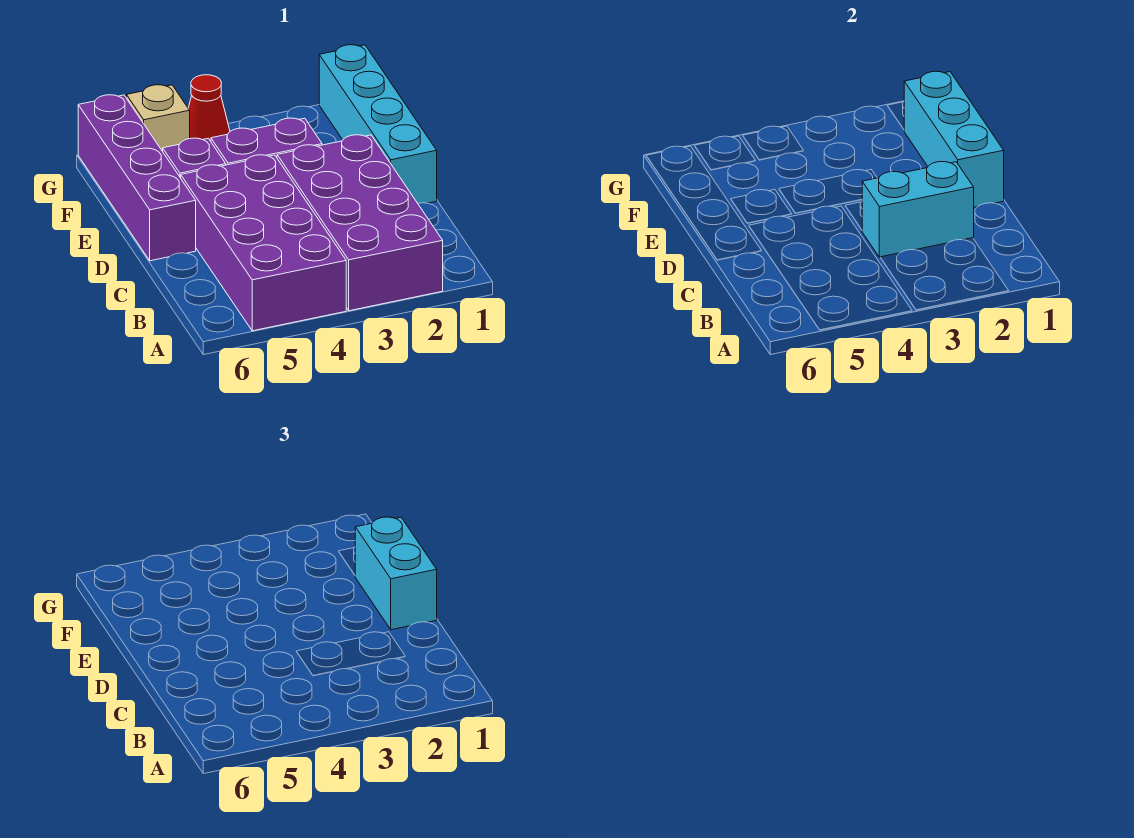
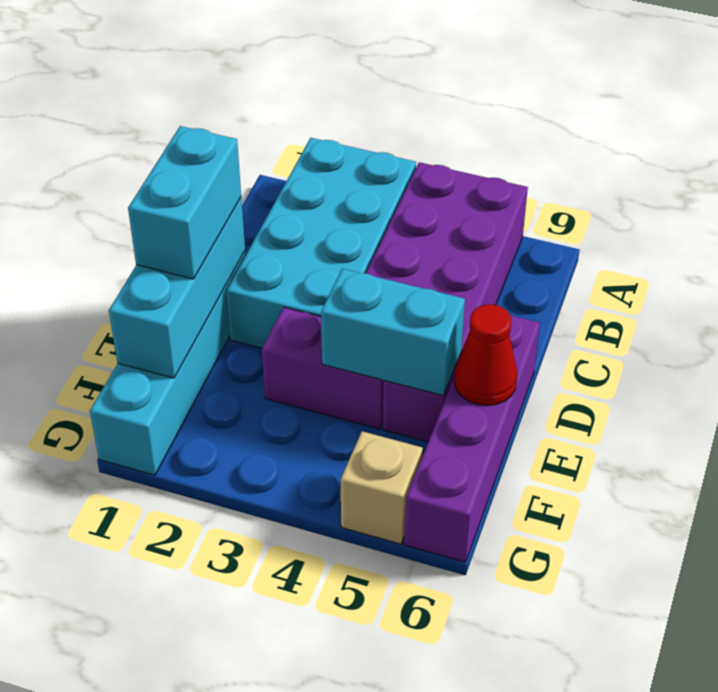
purple brick A2:D3 level 1 -> cyan brick A2:D3 level 1
cyan brick C2:C3 level 2 -> cyan brick E4:E5 level 2
red cone G4 level 1 -> red cone E6 level 2

